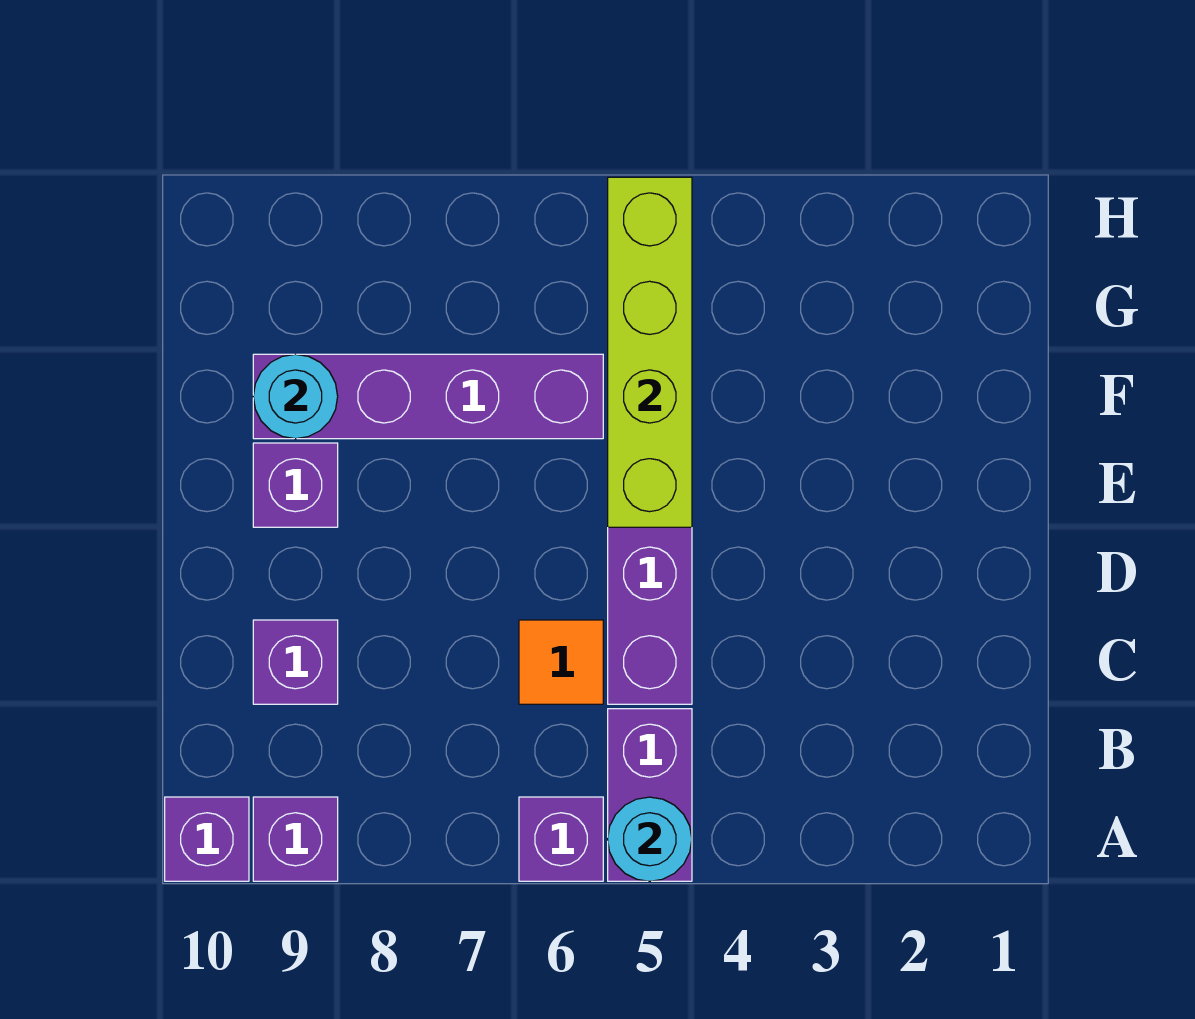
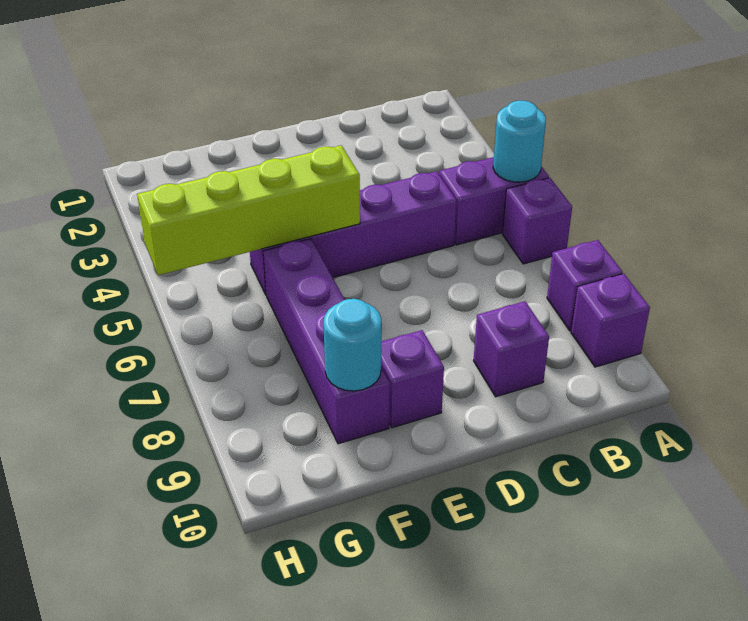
purple brick A10 level 1 -> purple brick A8 level 1
orange tile C6 level 1 -> none

